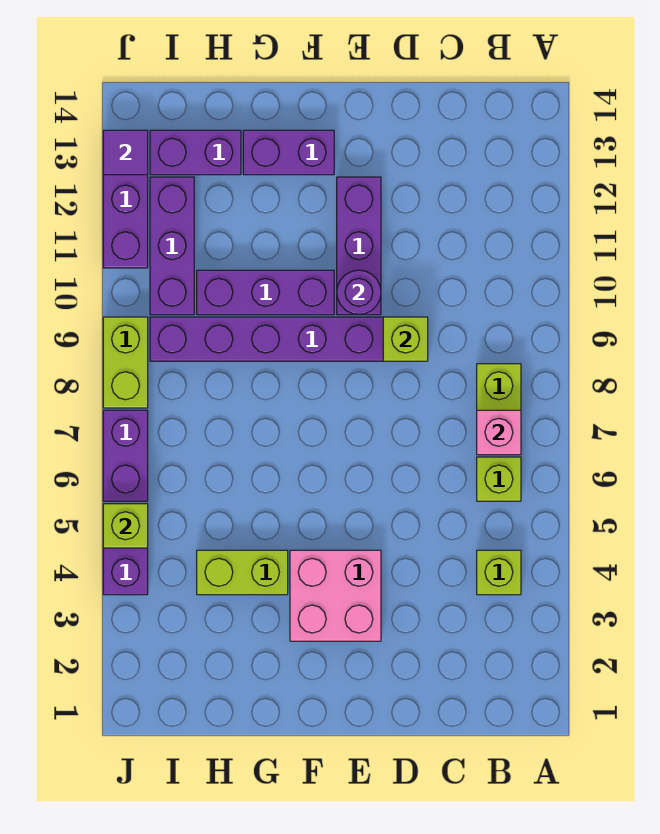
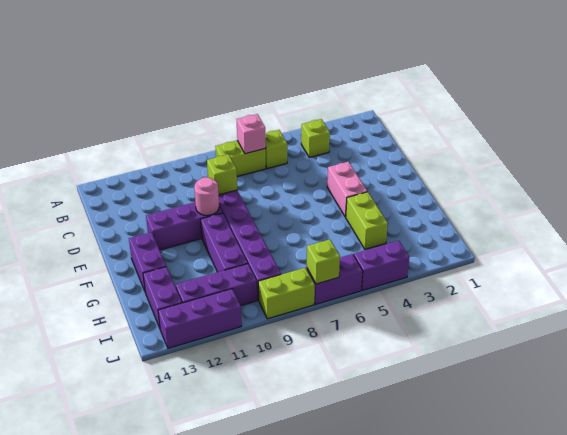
pink brick E3:F4 level 1 -> pink brick E4:F4 level 1
purple round brick E10 level 2 -> pink round brick E10 level 2
lime brick J5 level 2 -> lime brick J7 level 2
purple tile J13 level 2 -> none

